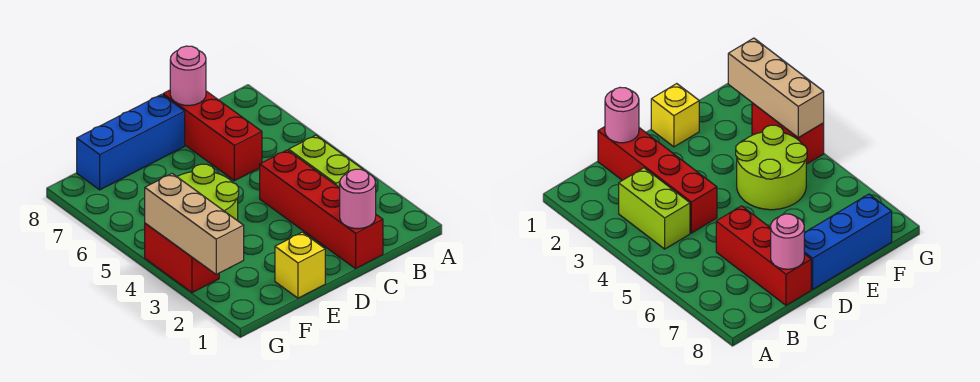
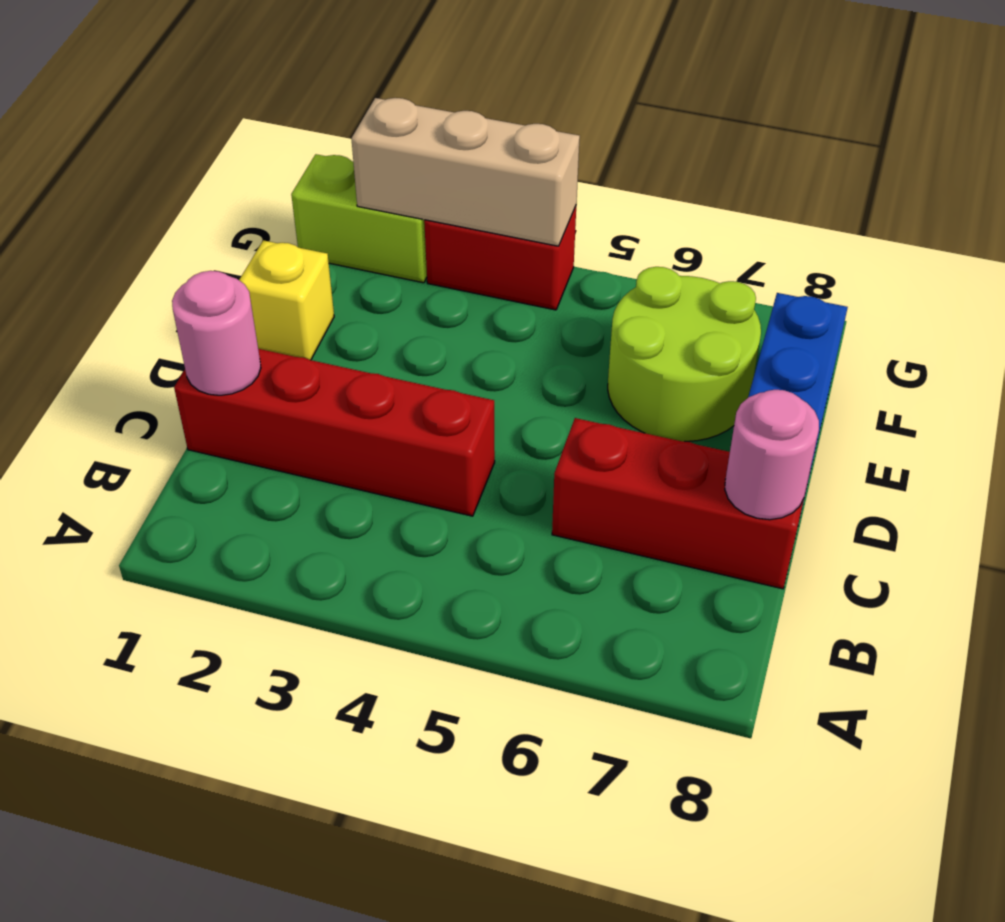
lime brick B3:B4 level 1 -> lime brick G1:G2 level 1
lime round brick E4:F5 level 1 -> lime round brick E6:F7 level 1

